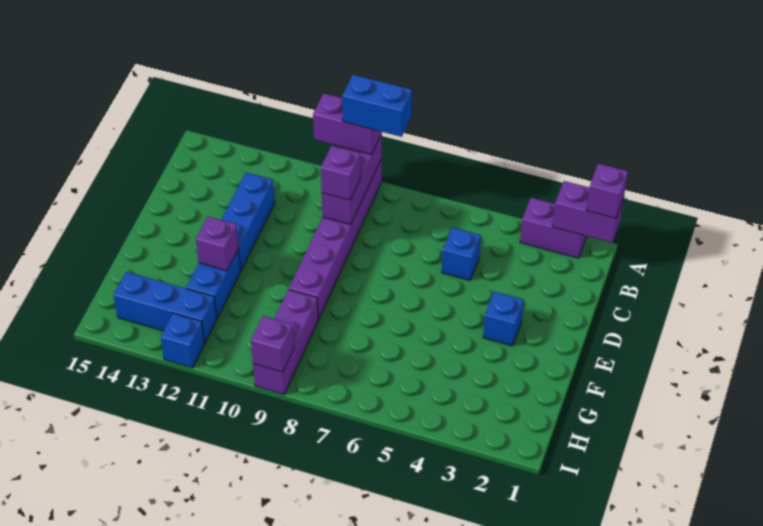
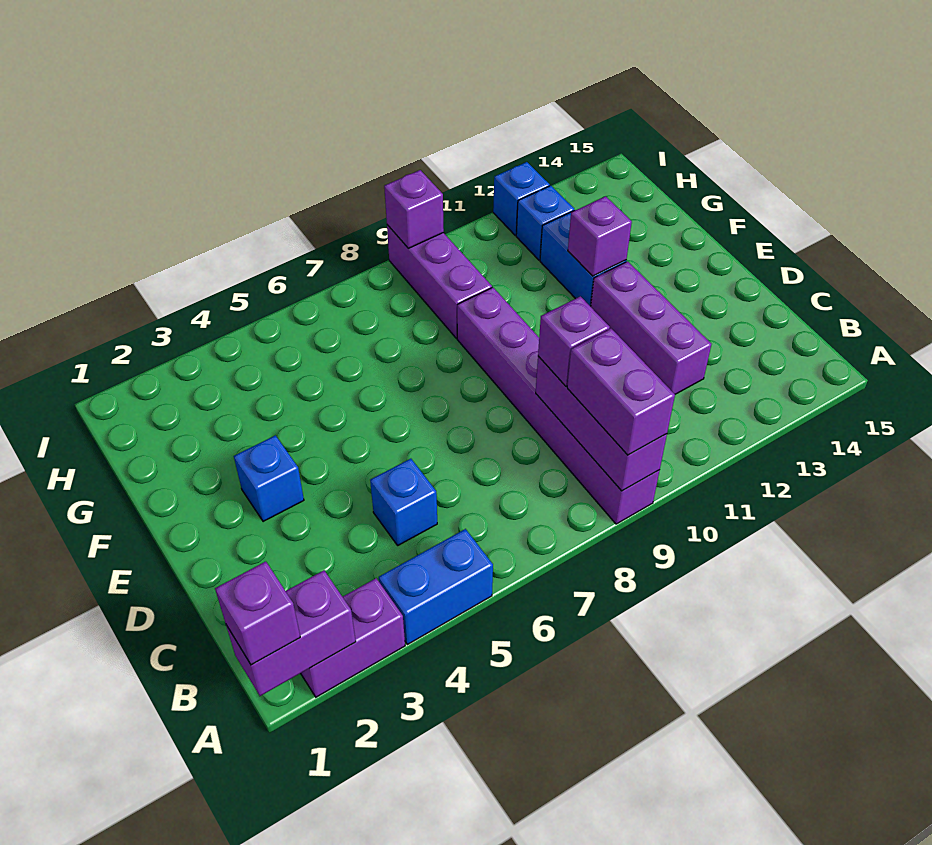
blue brick A8:A9 level 4 -> blue brick A4:A5 level 1
purple brick A9:A10 level 3 -> purple brick A9:B9 level 3
blue brick C12:E12 level 1 -> purple brick C12:E12 level 1
blue brick H12:H14 level 1 -> blue brick H12 level 1

